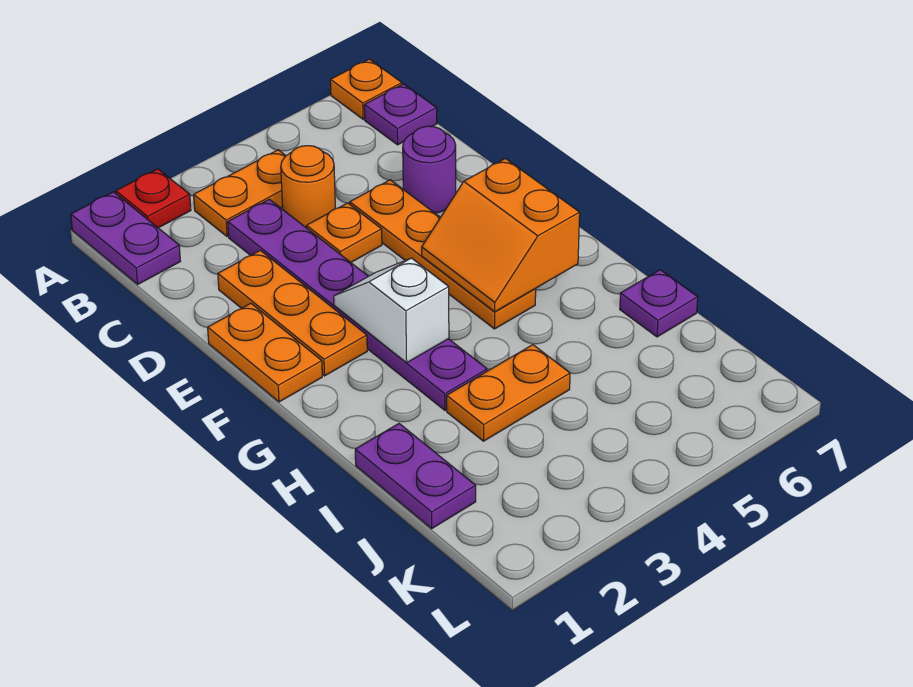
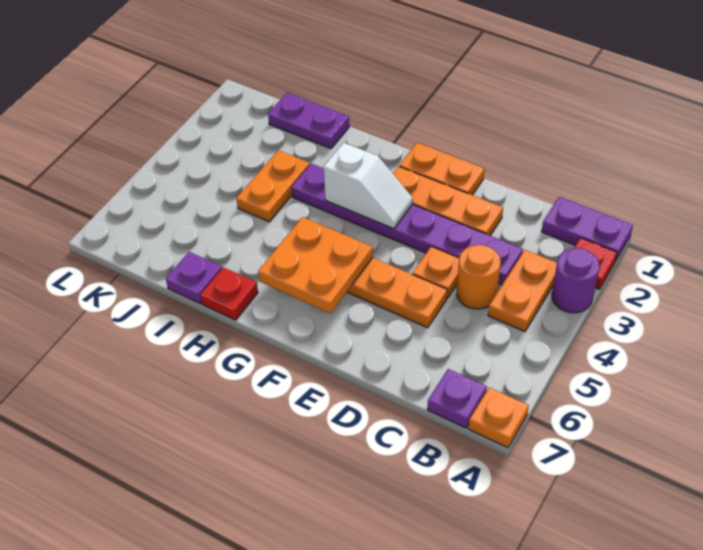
purple round brick D6 level 1 -> purple round brick A3 level 1
orange slope F5:G6 level 2 top 6 -> orange plate F5:G6 level 2
none -> red plate H7 level 1

